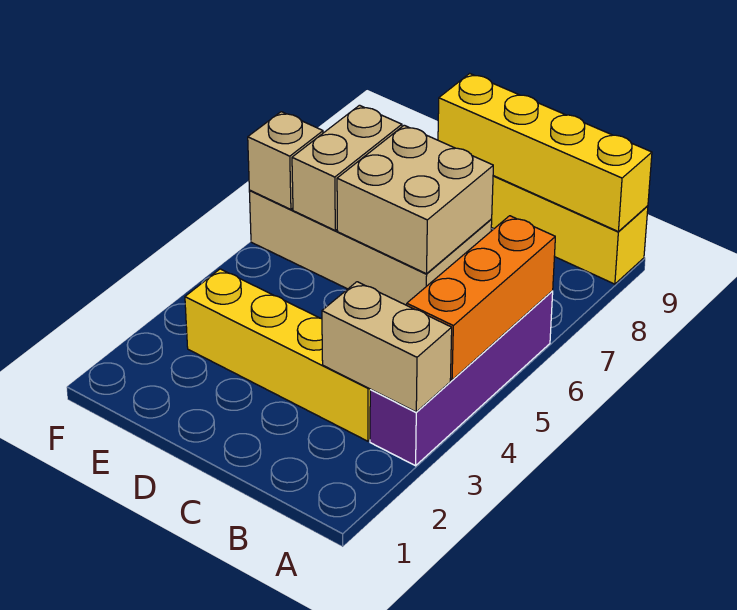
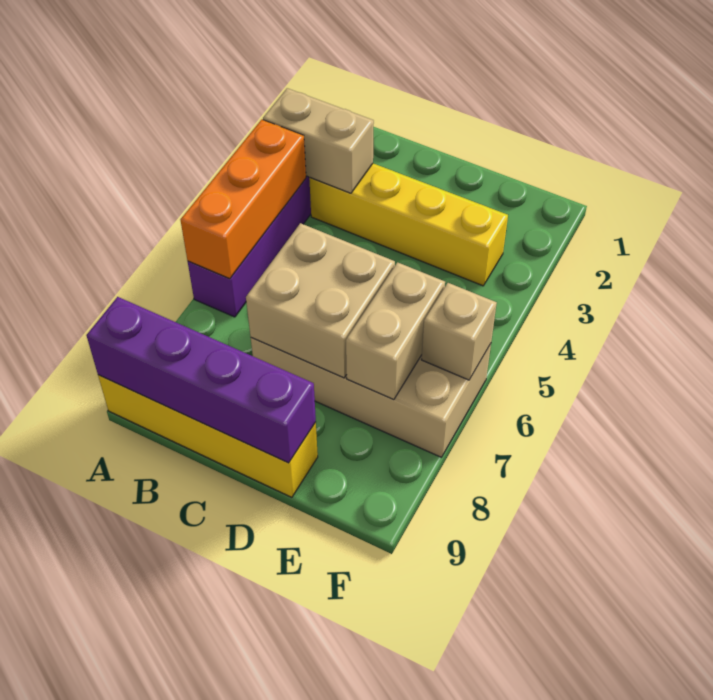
yellow brick A9:D9 level 2 -> purple brick A9:D9 level 2

